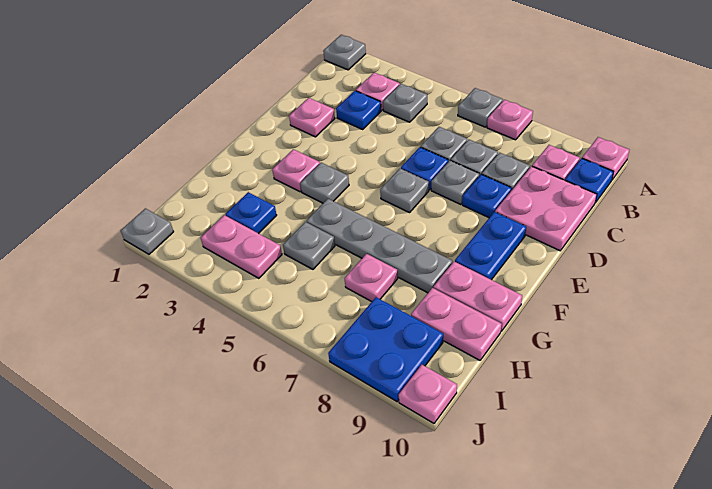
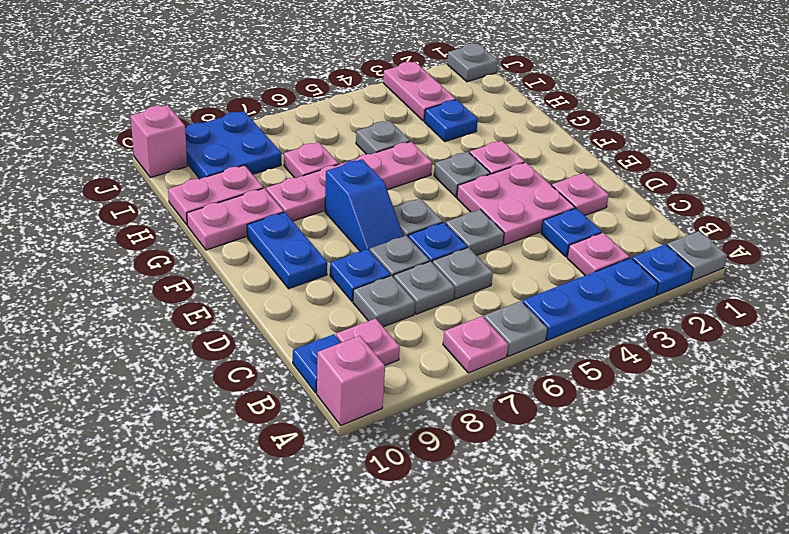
none -> blue plate A2 level 1
none -> blue plate A3:A5 level 1
pink plate A10 level 1 -> pink brick A10 level 1
grey plate B4 level 1 -> grey plate D5 level 1
pink plate C9:D10 level 1 -> pink plate D3:E4 level 1
none -> blue slope E7:F7 level 1 top F
grey plate G5:G8 level 1 -> pink plate G5:G8 level 1
pink plate I3:I4 level 1 -> pink plate I3:J3 level 1
pink plate J10 level 1 -> pink brick J10 level 1

